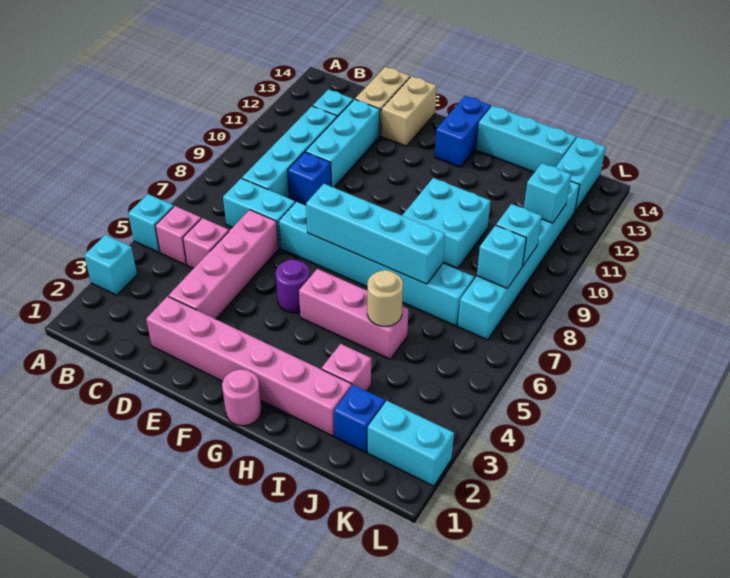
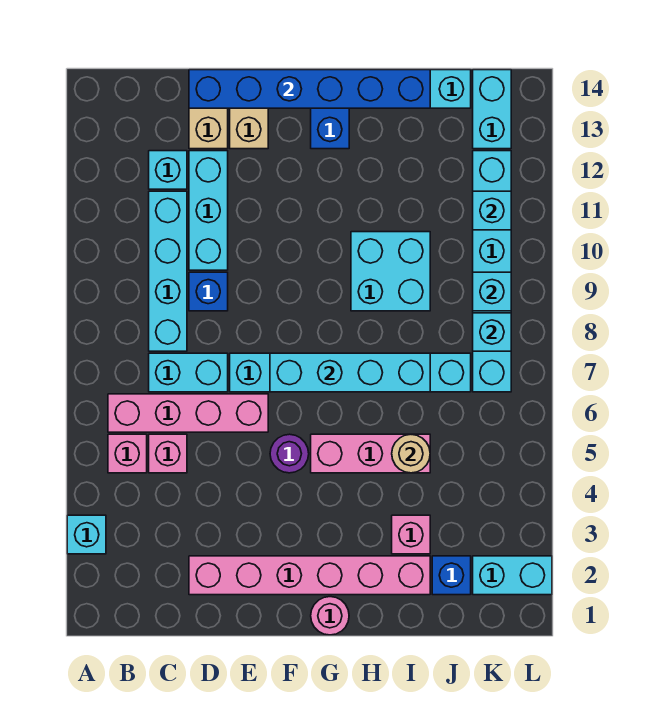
cyan brick A5 level 1 -> none
pink brick D3:D6 level 1 -> pink brick B6:E6 level 1
none -> blue brick D14:I14 level 2

